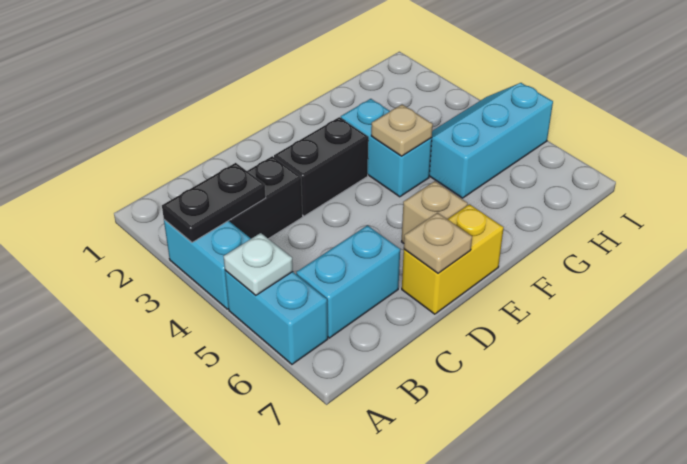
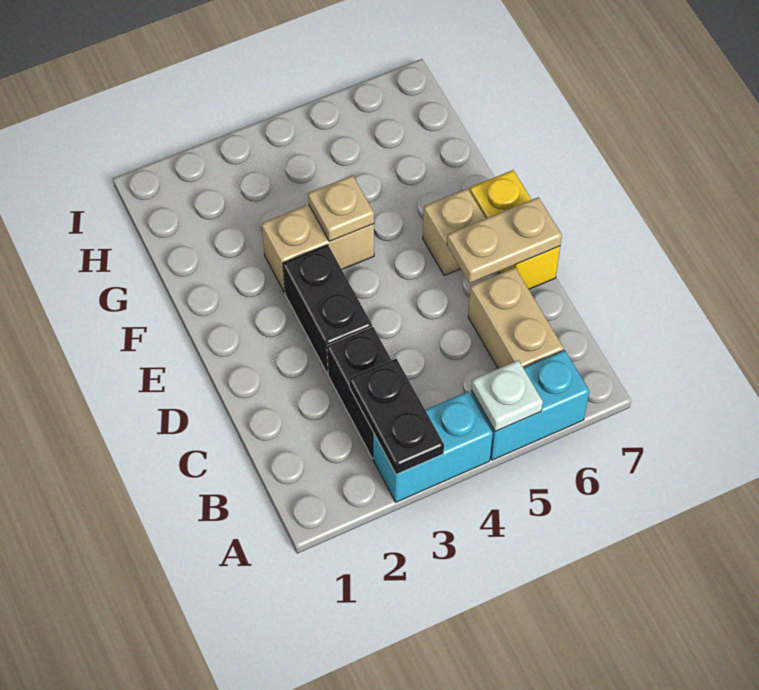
cyan brick B6:C6 level 1 -> tan brick B6:C6 level 1
tan plate D7 level 2 -> tan plate D6:D7 level 2
cyan brick F3:F4 level 1 -> tan brick F3:F4 level 1
cyan slope G4:I5 level 1 top 5 -> none

